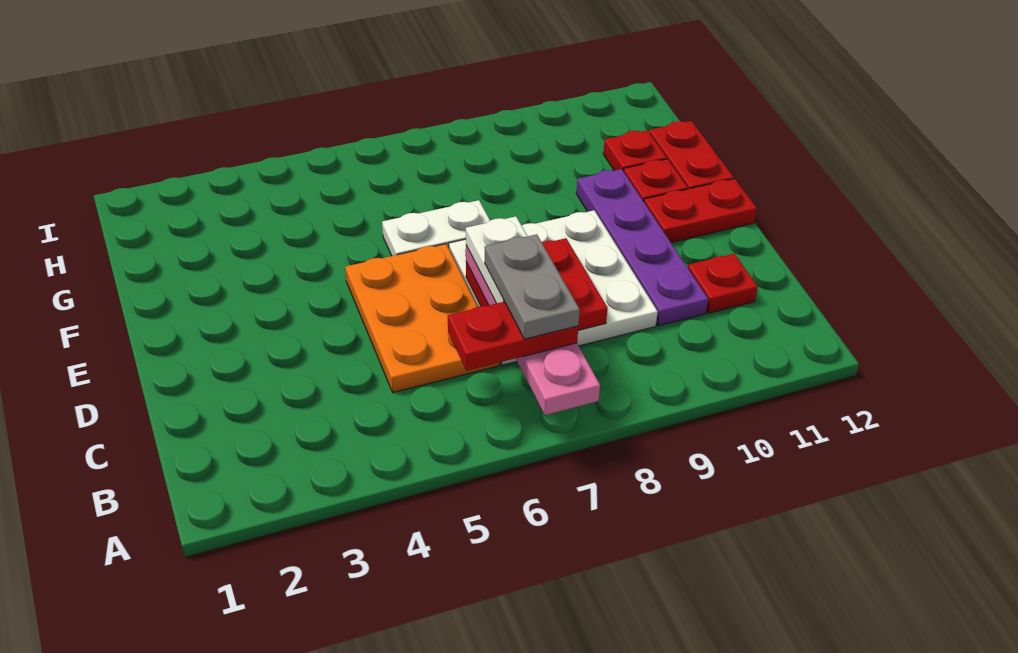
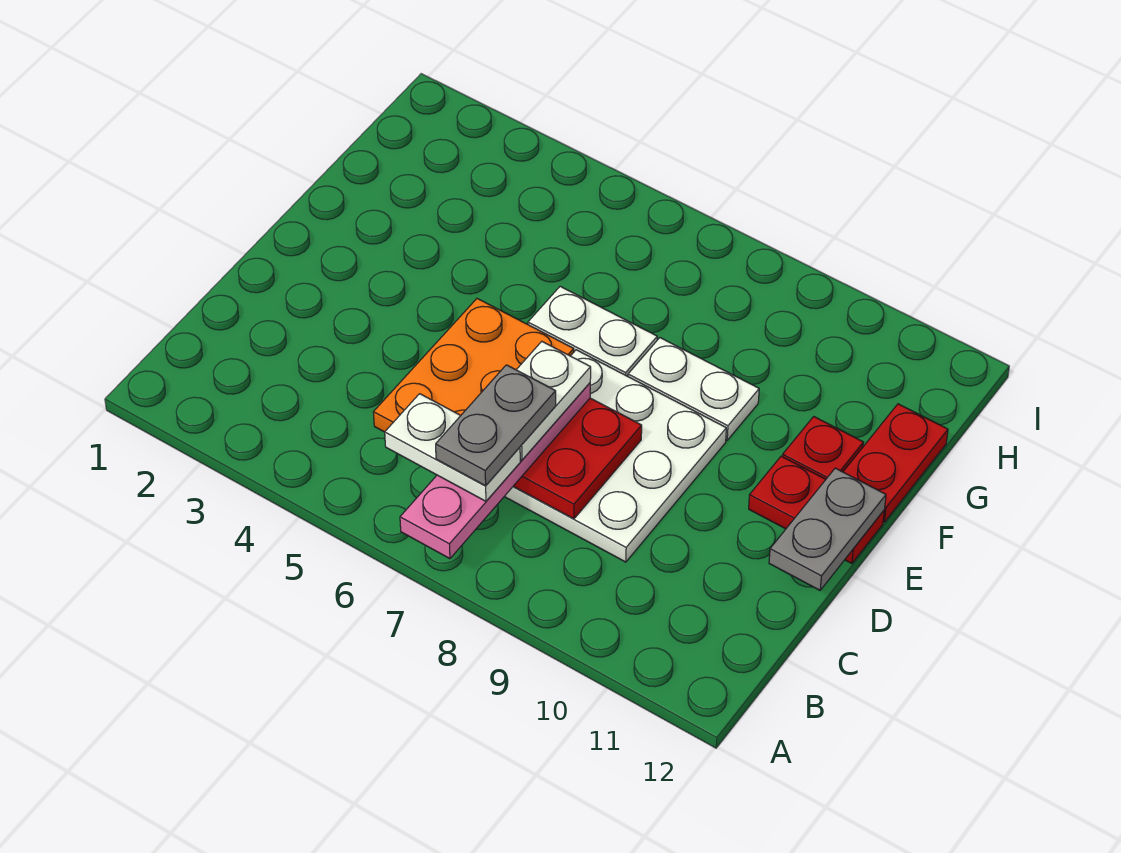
red plate B6:B7 level 4 -> white plate B6:B7 level 4
purple plate C10:F10 level 1 -> none
red plate C11 level 1 -> none
none -> grey plate D12:E12 level 2
none -> white plate F8:F9 level 1
red plate G11 level 1 -> none

